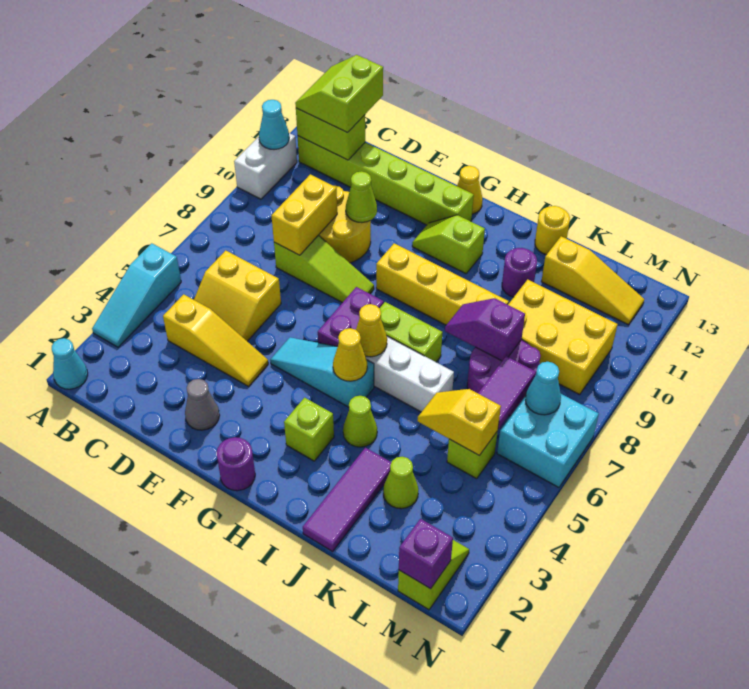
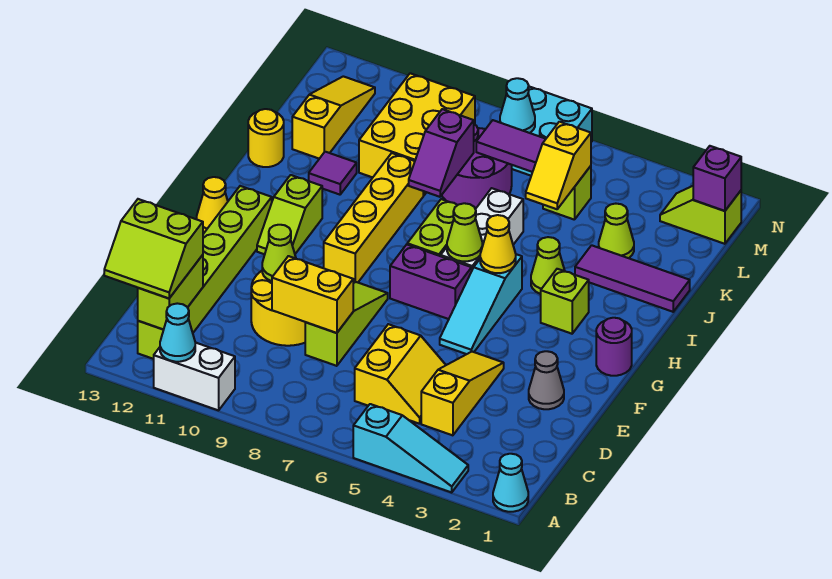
yellow cone H6 level 2 -> lime cone H6 level 2
purple round brick J11 level 1 -> purple tile J11 level 1

